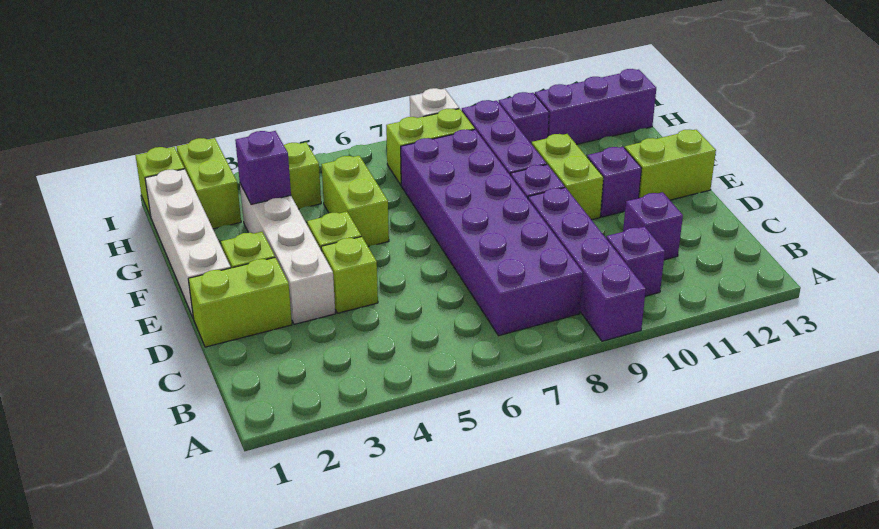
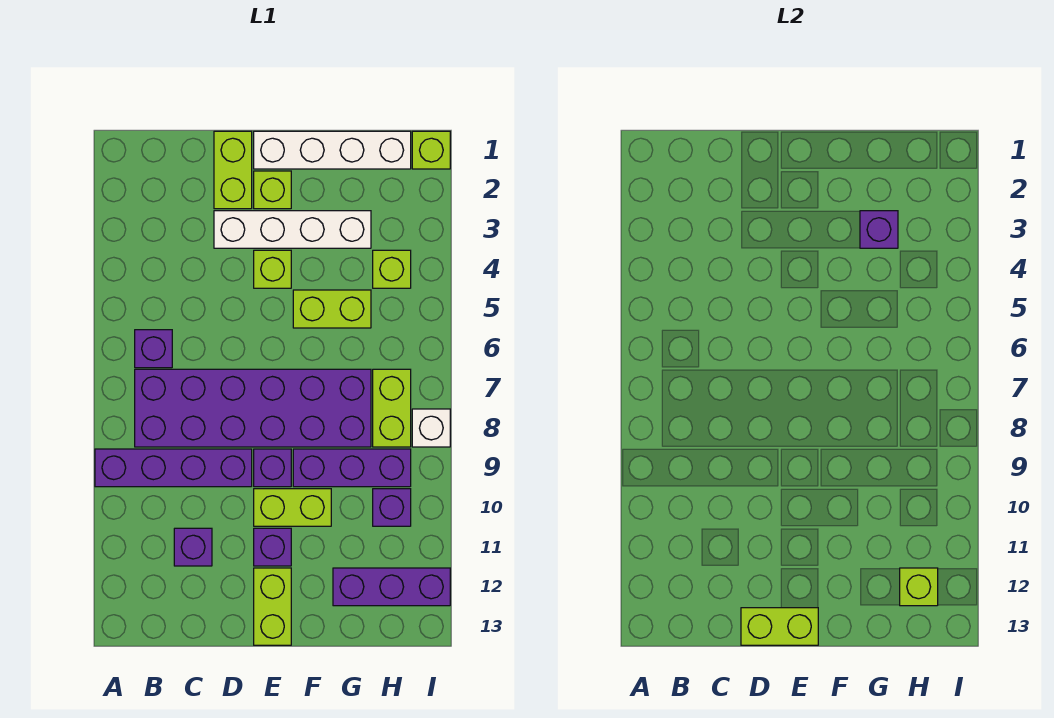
purple brick B10 level 1 -> purple brick B6 level 1
lime brick D4 level 1 -> lime brick H12 level 2
lime brick H2:I2 level 1 -> lime brick D13:E13 level 2
purple brick H11:H13 level 1 -> purple brick G12:I12 level 1

